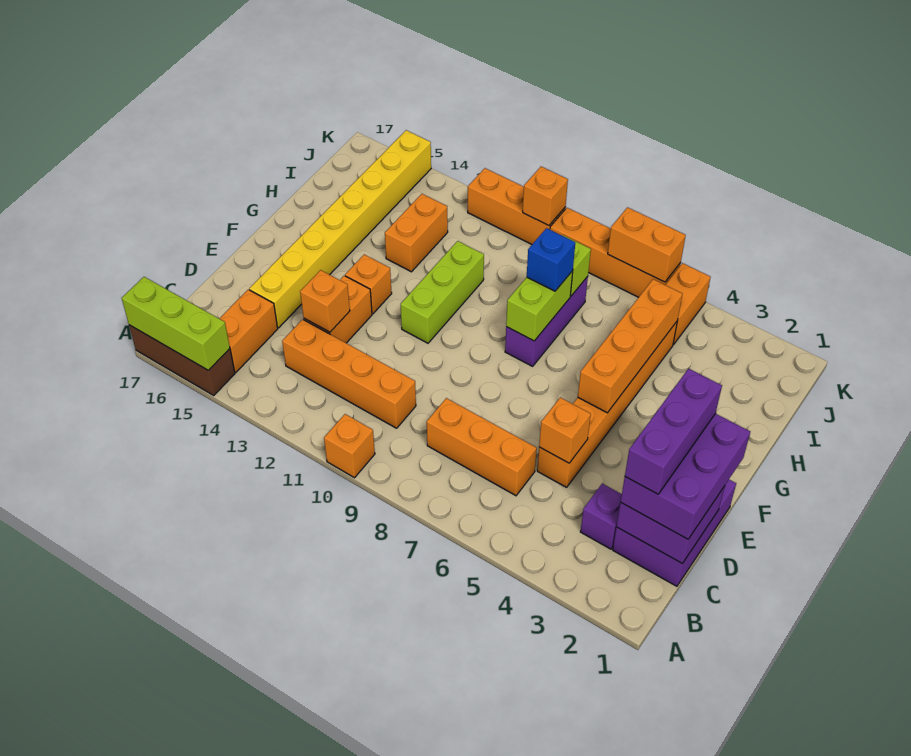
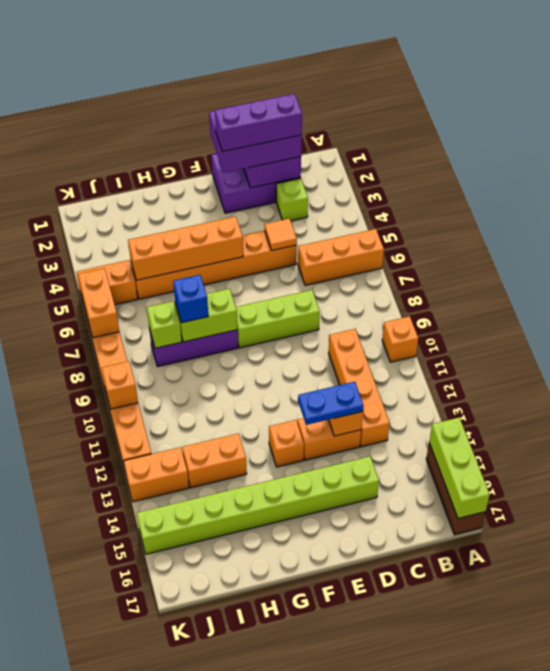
orange brick B15:C15 level 1 -> orange brick J13:K13 level 1
purple brick C3 level 1 -> lime brick C3 level 1
orange brick C6:C8 level 1 -> orange brick A6:C6 level 1
orange brick D5 level 2 -> orange tile D5 level 2
none -> blue plate D13:E13 level 3
yellow brick D15:K15 level 1 -> lime brick D15:K15 level 1
lime brick F11:H11 level 1 -> lime brick D8:F8 level 1

